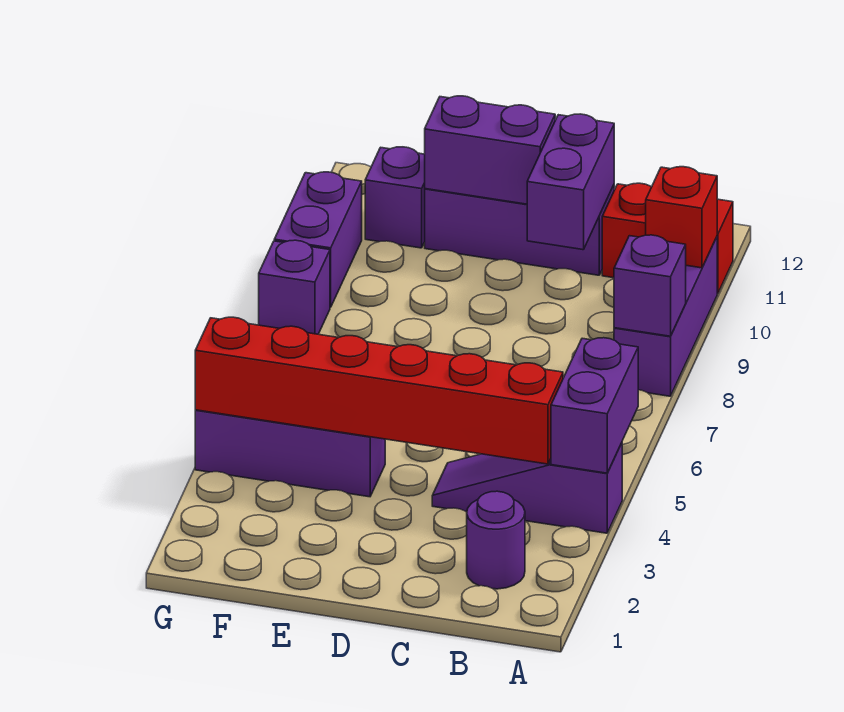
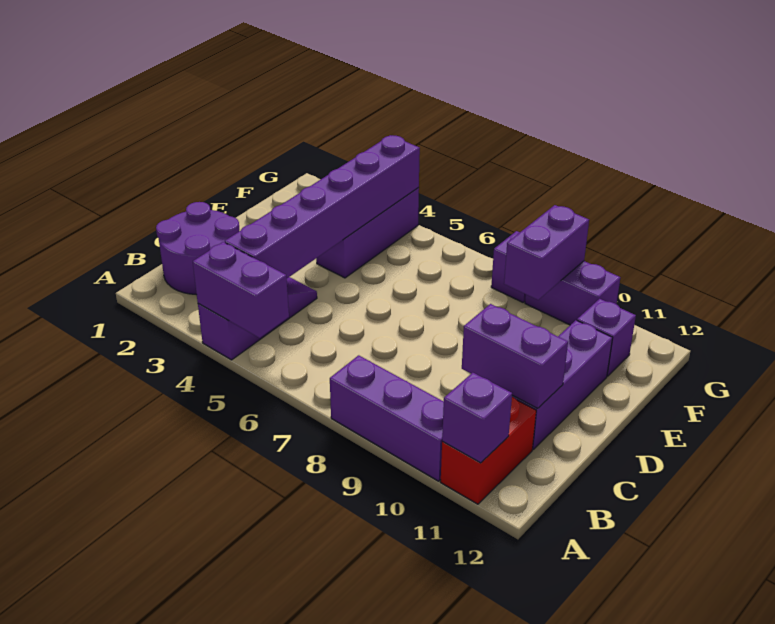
purple brick A8 level 2 -> purple brick A11 level 2
red brick A10 level 2 -> none
purple round brick B2 level 1 -> purple round brick B1:C2 level 1
red brick B4:G4 level 2 -> purple brick B4:G4 level 2
purple brick D11:E11 level 2 -> purple brick F9:G9 level 2

